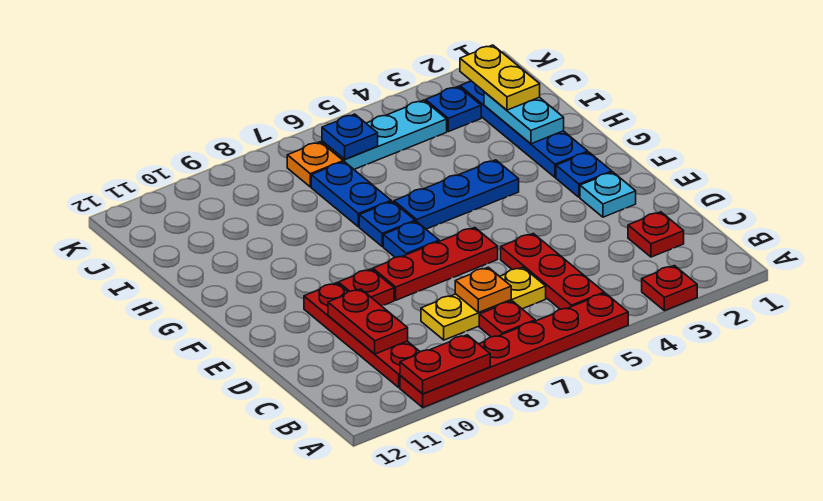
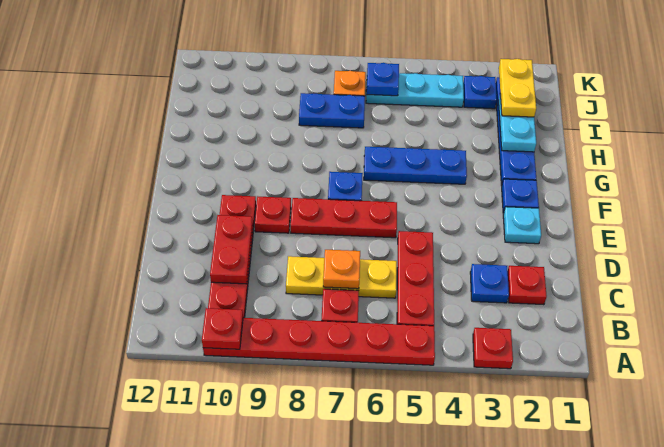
red plate A9:A10 level 2 -> red plate A10 level 2
blue plate G7 level 1 -> blue plate C3 level 1
blue plate H7:I7 level 1 -> blue plate I7:I8 level 1

